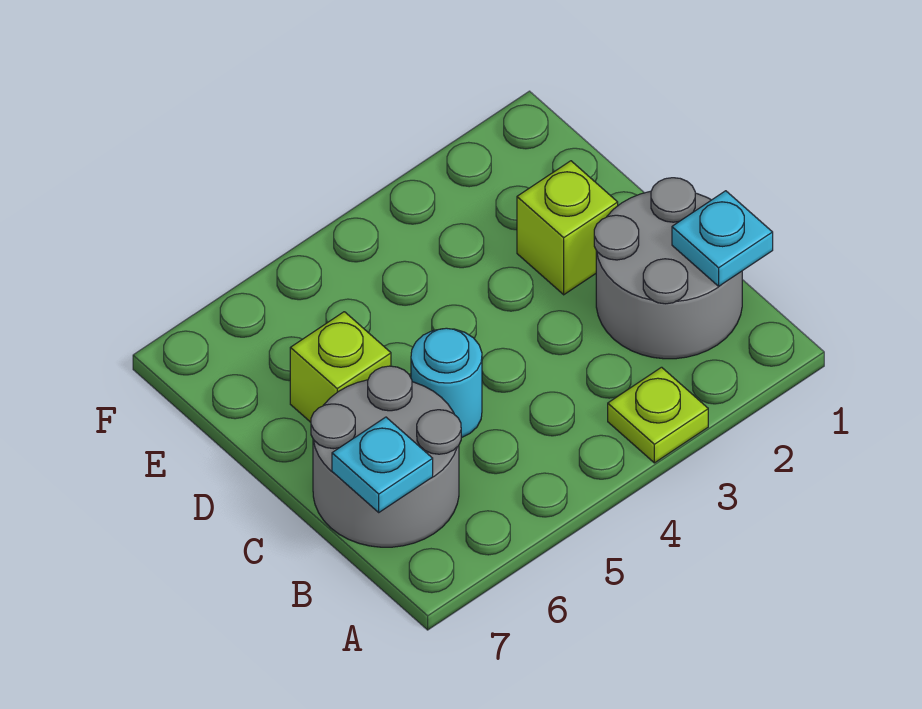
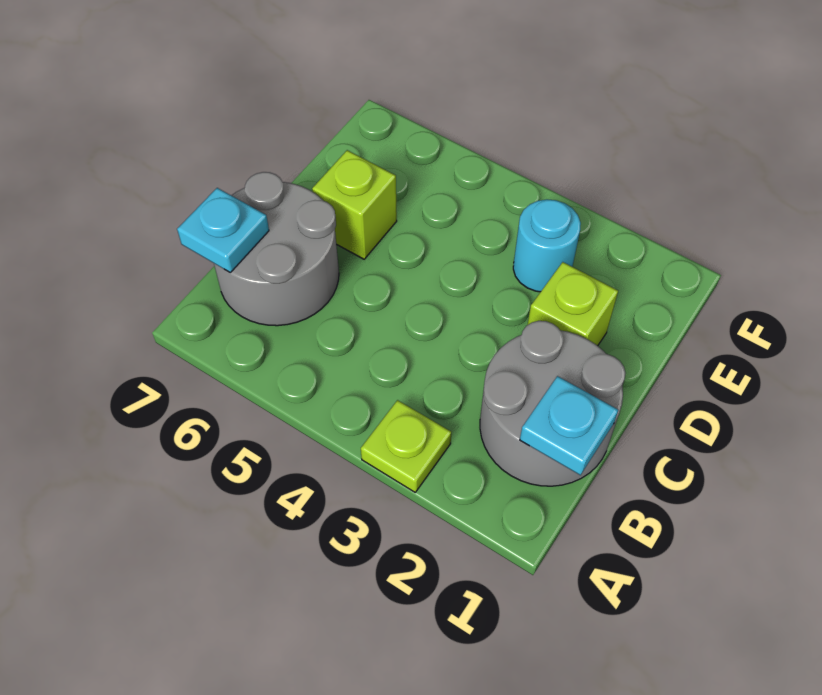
cyan round brick C5 level 1 -> cyan round brick E3 level 1

